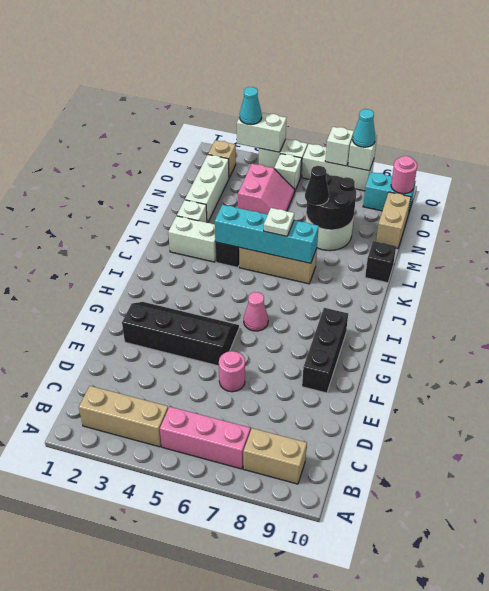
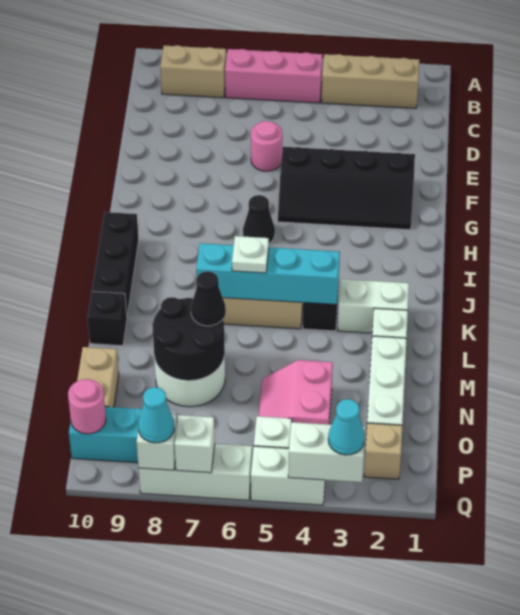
black brick F9:H9 level 1 -> black brick I10:K10 level 1
pink cone H6 level 1 -> black cone H6 level 1

